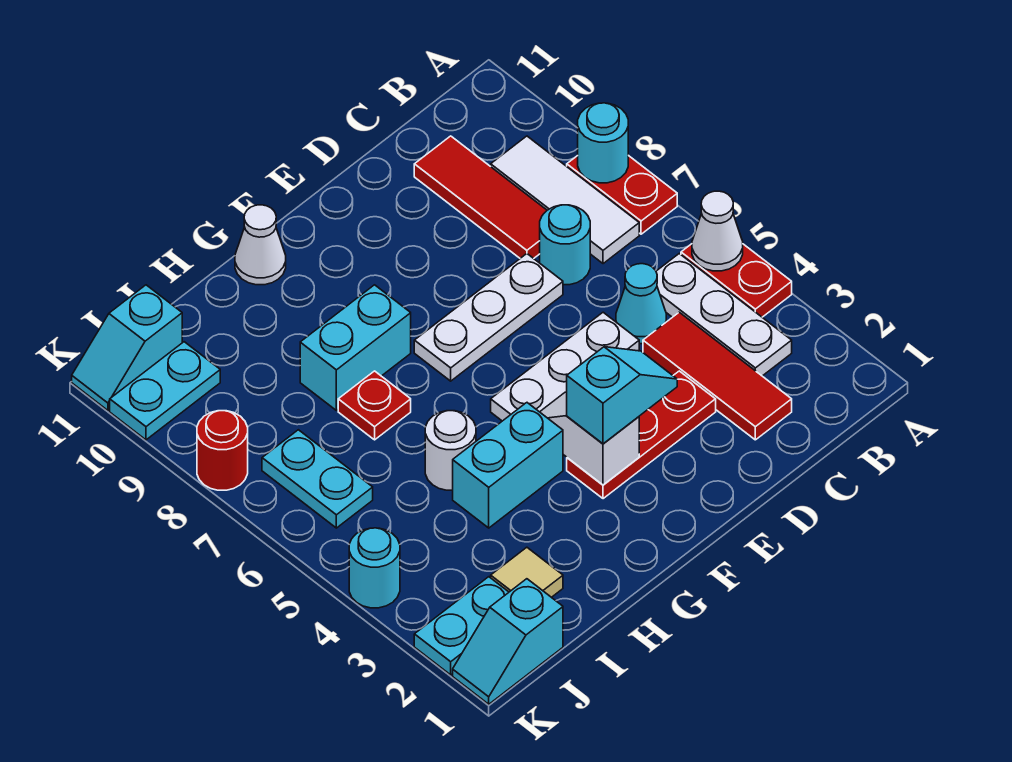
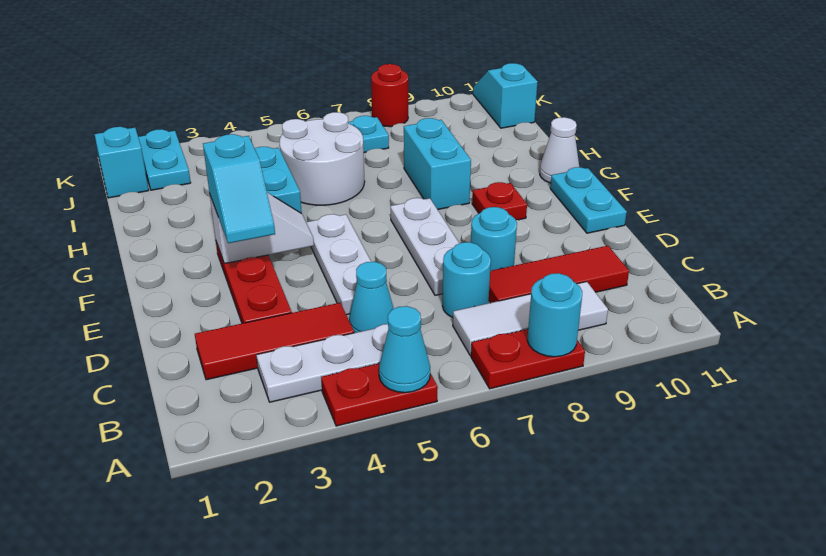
white cone A5 level 2 -> cyan cone A5 level 2
white round brick H5 level 1 -> white round brick H5:I6 level 1
red plate H7 level 1 -> red plate F9 level 1
tan tile I2 level 1 -> none
cyan plate J10:K10 level 1 -> cyan plate E11:F11 level 1
cyan round brick K4 level 1 -> cyan round brick D8 level 1

